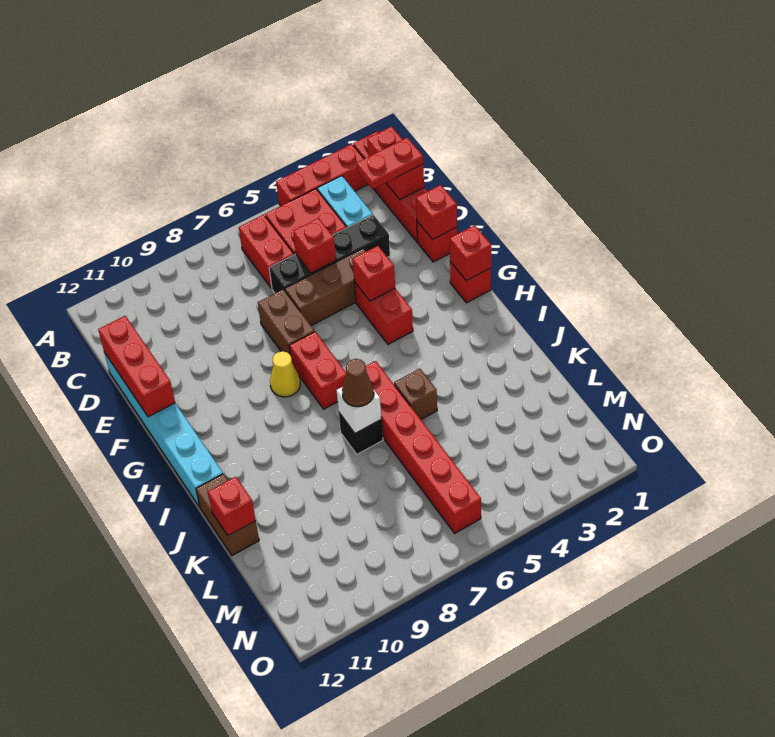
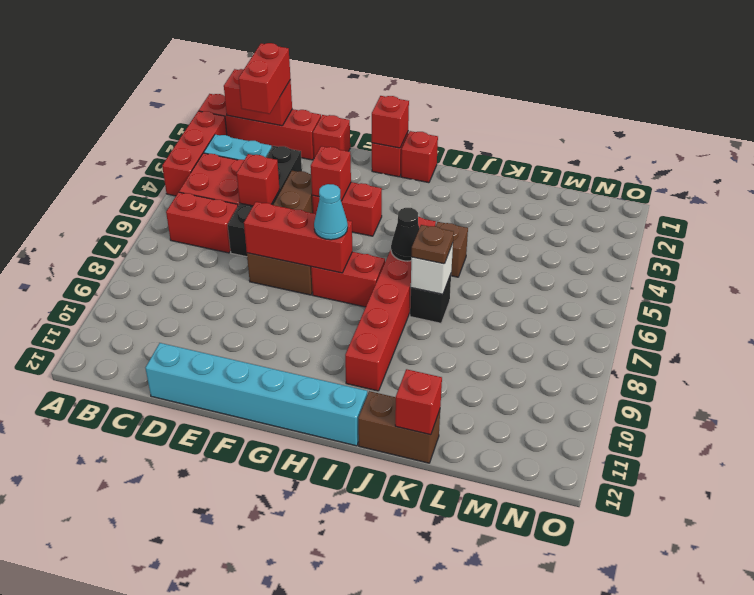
red plate C1:C2 level 3 -> red brick C1:C2 level 3
red brick D12:F12 level 2 -> red brick E7:G7 level 2
red brick E1 level 2 -> red brick H1 level 1
none -> cyan cone G7 level 3
yellow cone G8 level 1 -> none
red brick I6:N6 level 1 -> red brick I5:I10 level 1
none -> black cone I6 level 2
brown cone J7 level 3 -> brown plate J7 level 3

